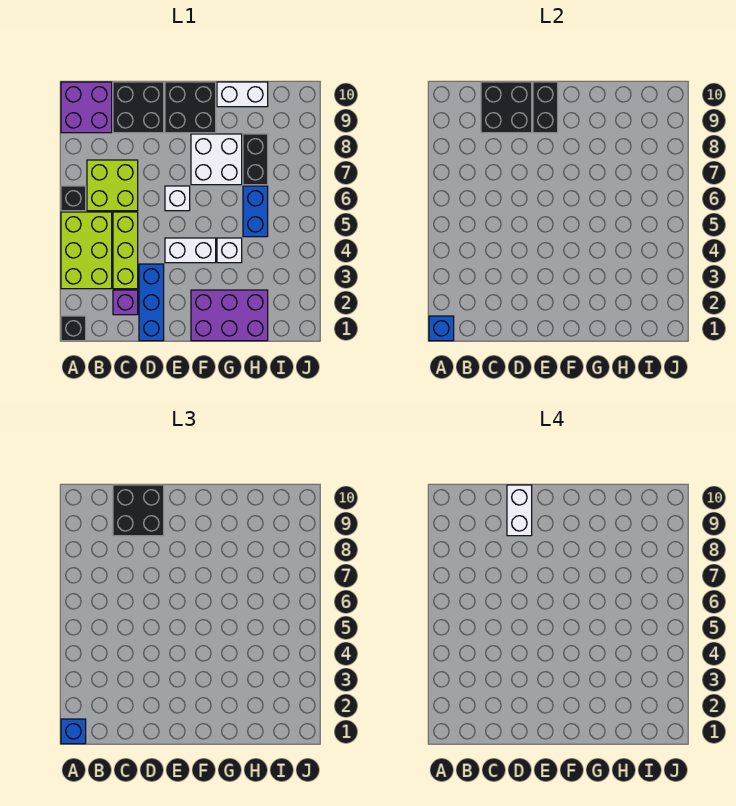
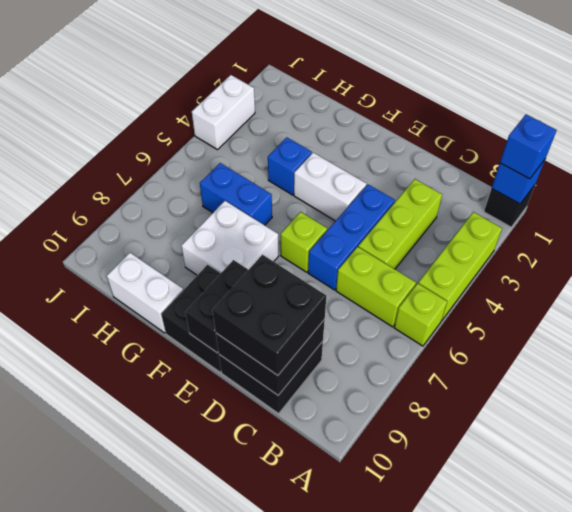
lime brick A3:B5 level 1 -> lime brick A3:A5 level 1
black brick A6 level 1 -> lime brick A6 level 1
purple brick A9:B10 level 1 -> none
lime brick B6:C7 level 1 -> lime brick B6:C6 level 1
purple brick C2 level 1 -> none
blue brick D1:D3 level 1 -> blue brick D4:D6 level 1
white brick D9:D10 level 4 -> white brick J3:J4 level 1
white brick E6 level 1 -> lime brick E6 level 1
purple brick F1:H2 level 1 -> none
white brick G4 level 1 -> blue brick G4 level 1
blue brick H5:H6 level 1 -> blue brick G6:H6 level 1
black brick H7:H8 level 1 -> none

